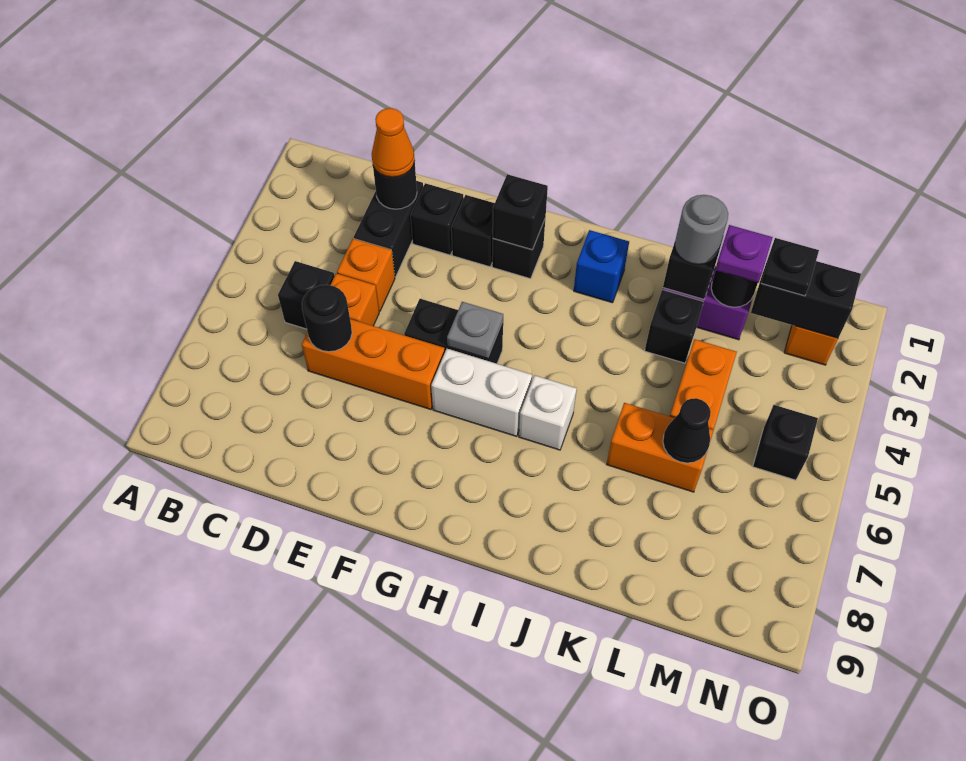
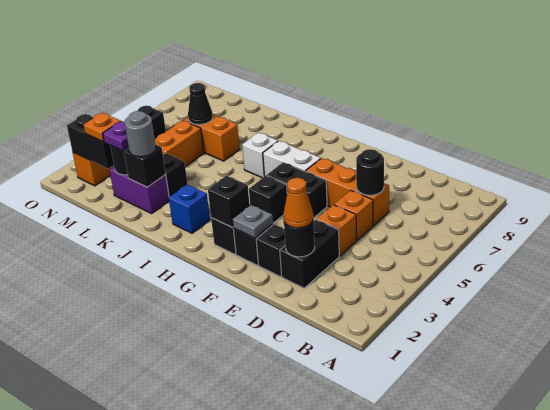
black brick C5 level 1 -> black brick G4 level 1
grey plate G5 level 2 -> grey plate F2 level 2
black plate M2 level 3 -> orange plate M2 level 3

